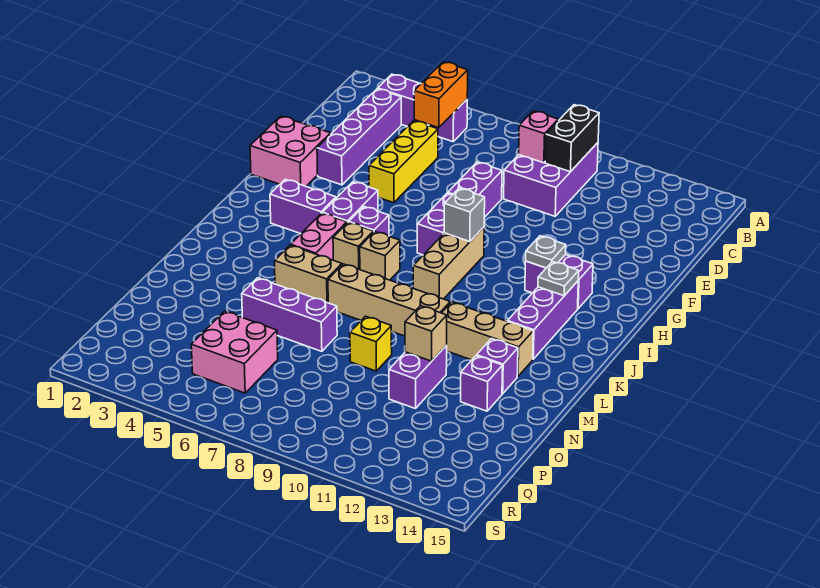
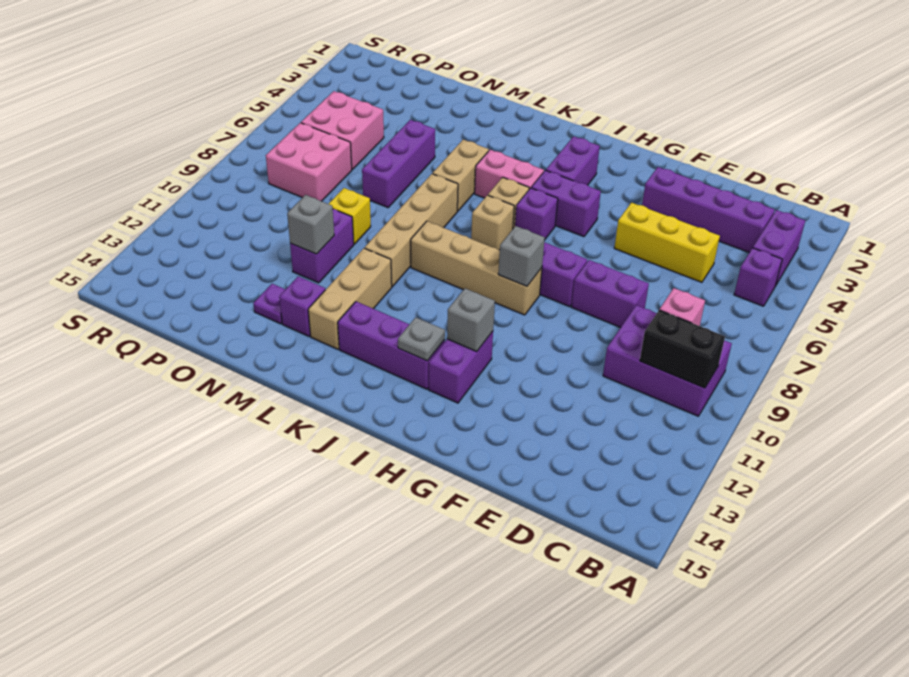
orange brick B5:C5 level 2 -> none
pink brick F1:G2 level 1 -> pink brick P7:Q8 level 1
tan brick H9:J9 level 1 -> tan brick H9:K9 level 1
grey plate H12 level 2 -> grey brick H12 level 2
purple brick N11:O11 level 1 -> purple brick N10:N11 level 1
tan brick N11 level 2 -> grey brick N11 level 2
purple brick N13 level 1 -> purple plate N13 level 1

